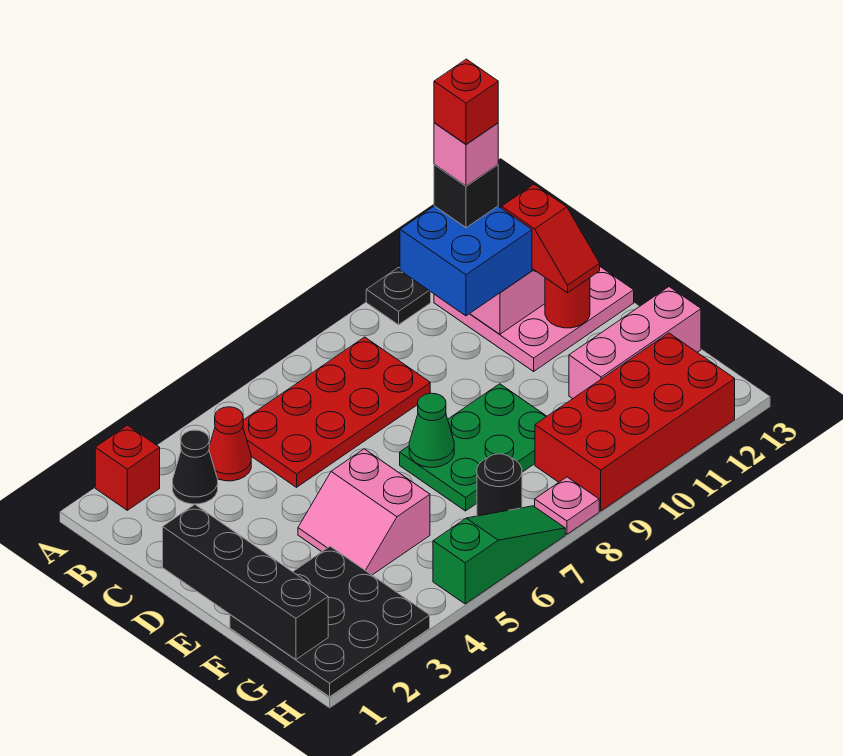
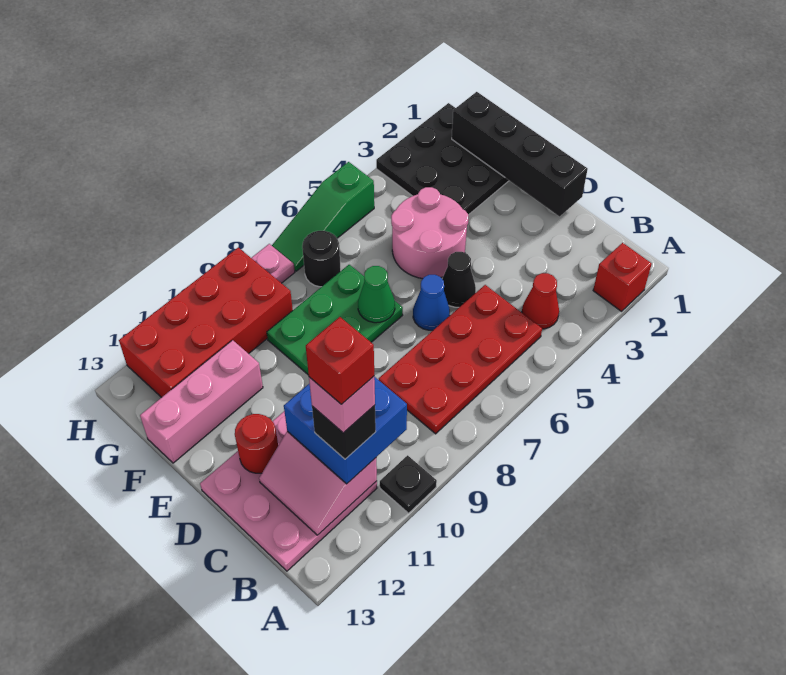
black cone B3 level 1 -> black cone D5 level 1
red slope C12:D12 level 3 top C -> none
none -> blue cone D6 level 1
pink slope E4:F5 level 1 top 5 -> pink round brick E4:F5 level 1

